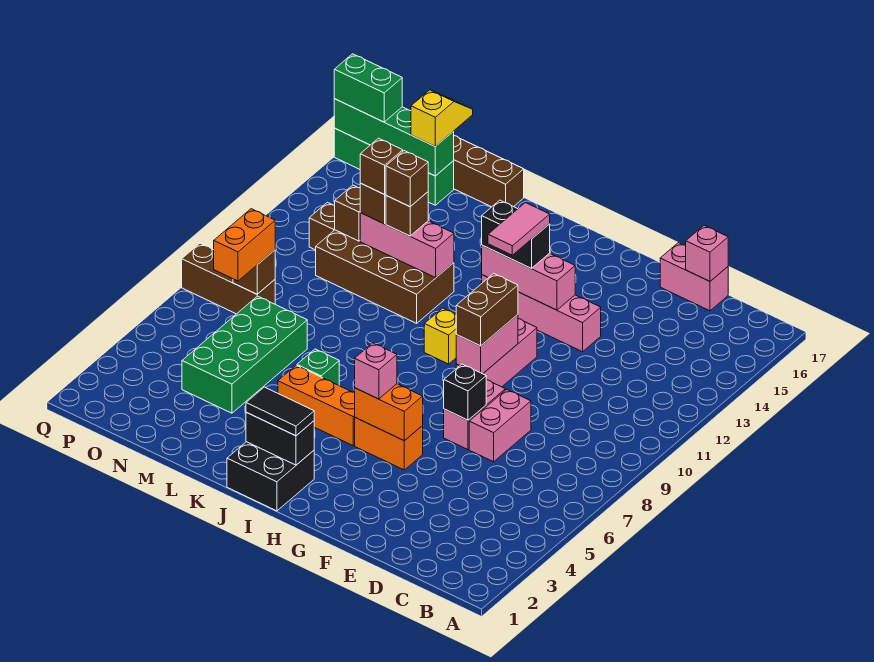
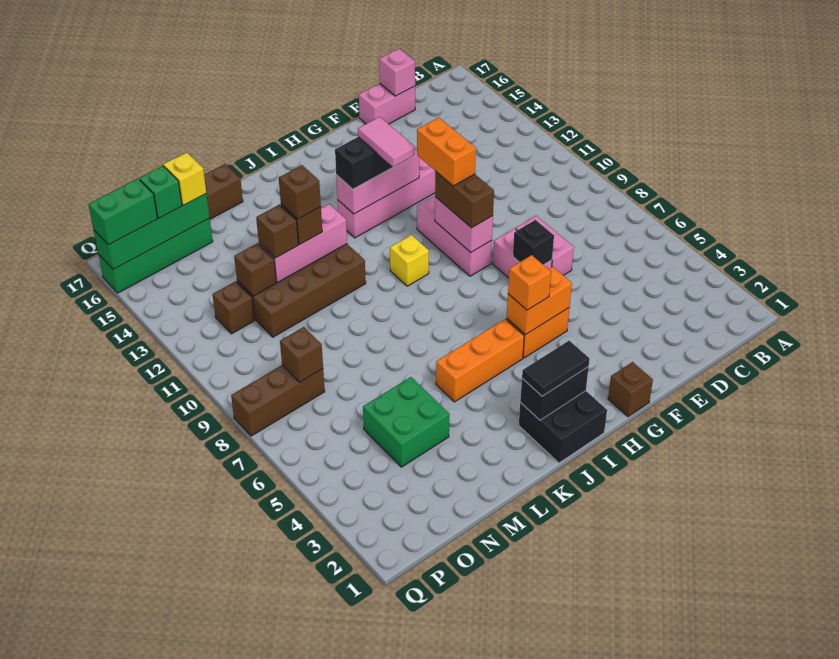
pink brick H5 level 3 -> orange brick H5 level 3
green brick K6 level 1 -> green brick O16 level 3
green brick M4:N7 level 1 -> green brick M4:N5 level 1
brown brick M12 level 4 -> brown brick G1 level 1
orange brick O7:O8 level 3 -> orange brick G10:G11 level 4

